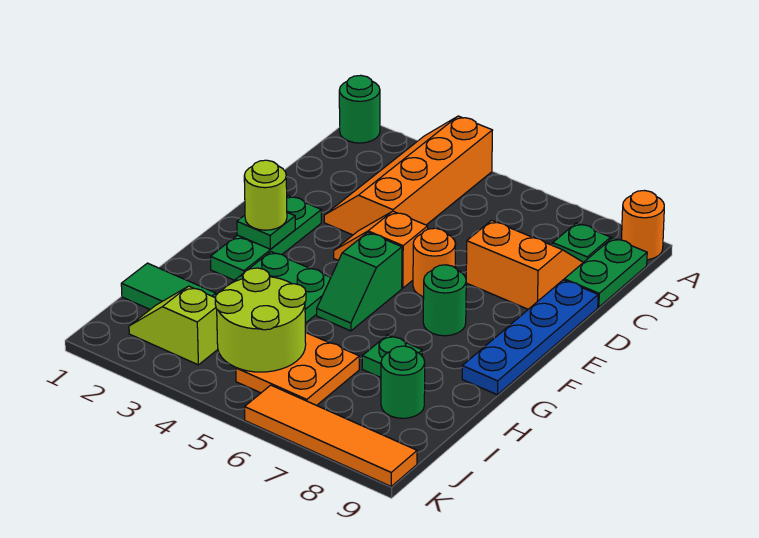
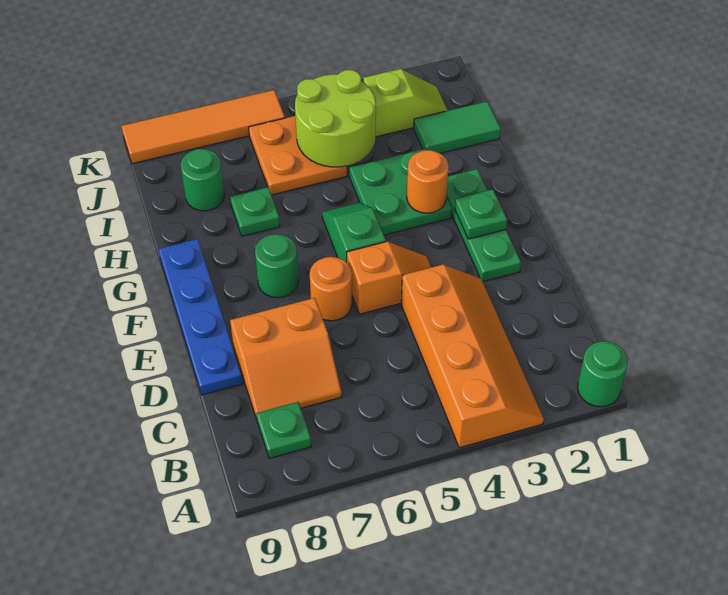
orange round brick A9 level 1 -> orange round brick G3 level 2
green plate B9:C9 level 1 -> none
lime round brick F2 level 3 -> none

